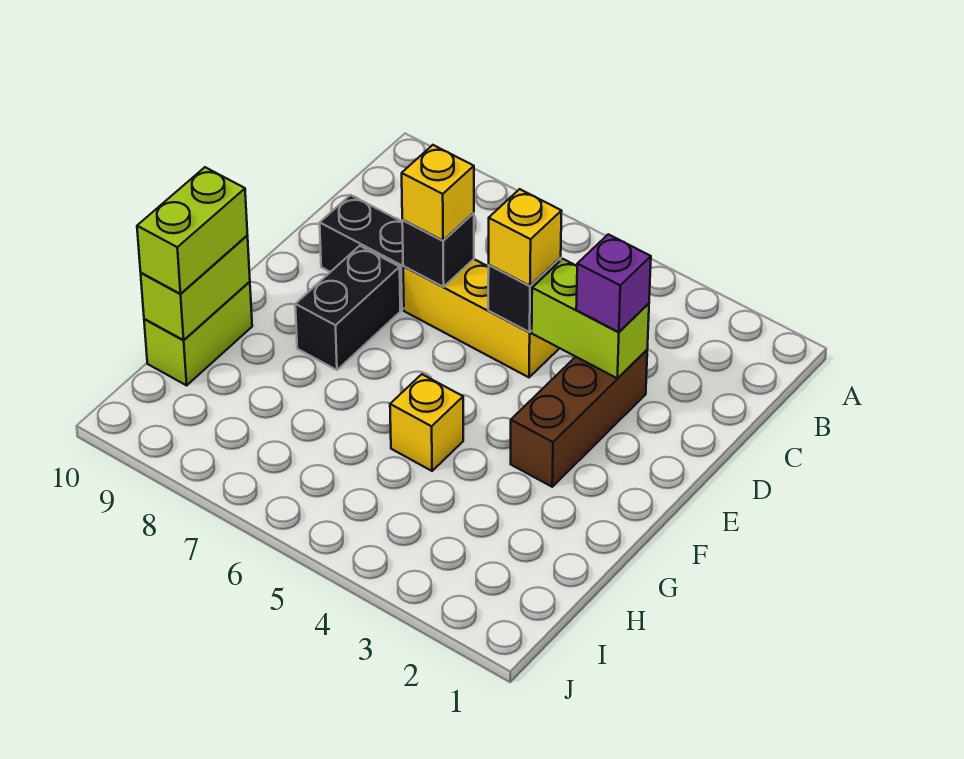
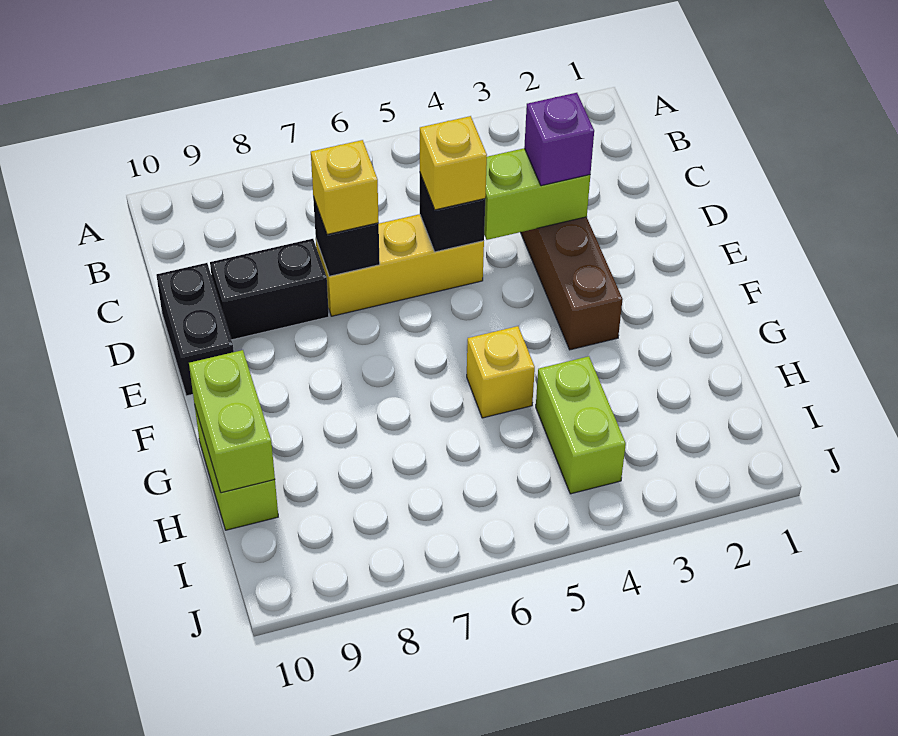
black brick E8:F8 level 1 -> black brick D10:E10 level 1
lime brick G10:H10 level 3 -> lime brick H4:I4 level 1

